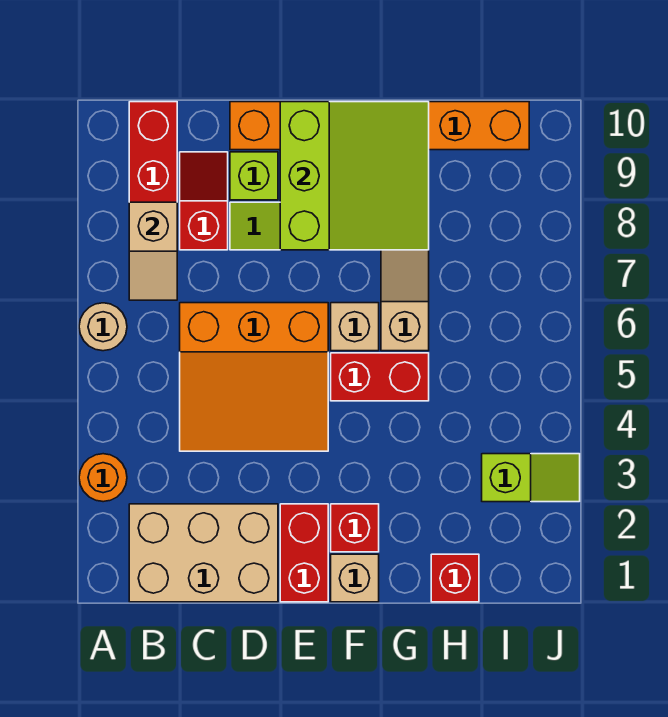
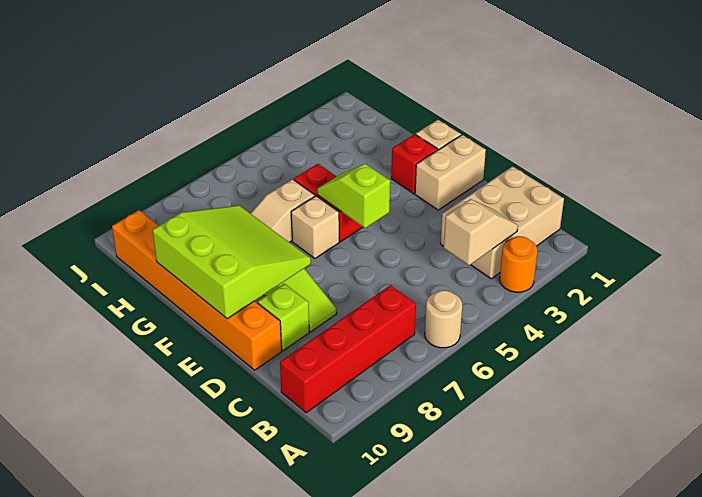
tan brick B1:D2 level 1 -> tan brick B1:C3 level 1
tan slope B7:B8 level 2 top 8 -> tan slope B3:B4 level 2 top 4
orange slope C4:E6 level 1 top 6 -> none
red slope C8:C9 level 1 top 8 -> none
red brick E1:E2 level 1 -> tan brick E1:E2 level 1
lime slope E8:G10 level 2 top E -> lime slope E8:G10 level 2 top 10
red brick H1 level 1 -> none
lime slope I3:J3 level 1 top I -> lime slope E5:F5 level 2 top E

